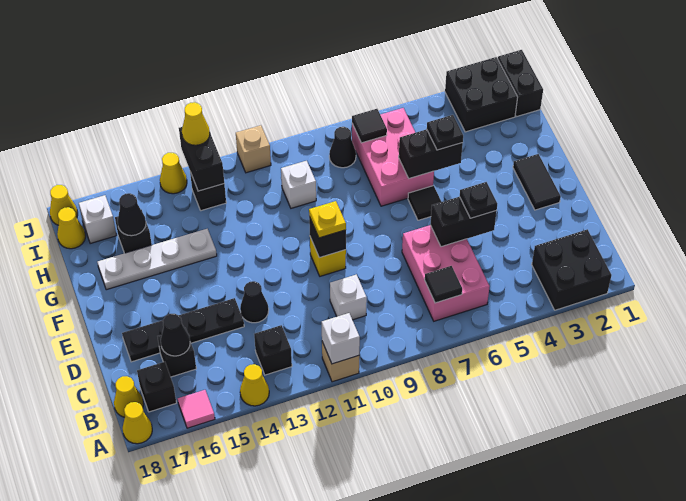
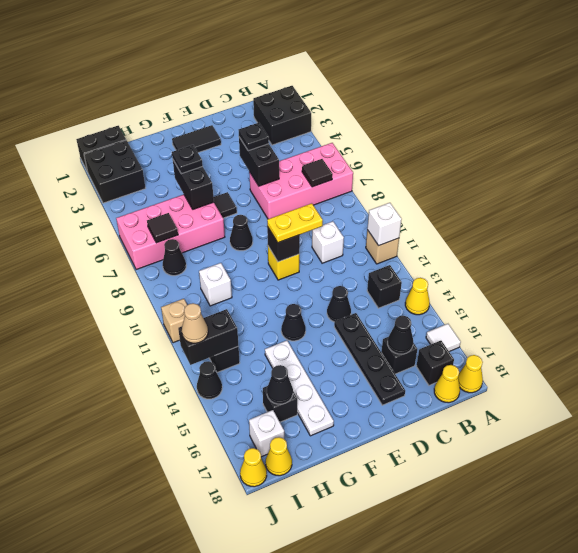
pink tile A16 level 1 -> white tile A16 level 1
pink brick B6:D7 level 1 -> pink brick A6:D7 level 1
yellow plate E10 level 3 -> yellow plate D10:E10 level 3
none -> black cone F8 level 1
none -> black cone F13 level 1
pink brick G6:I7 level 1 -> pink brick G6:J7 level 1
yellow cone J13 level 3 -> tan cone J13 level 3
yellow cone J14 level 1 -> black cone J14 level 1

